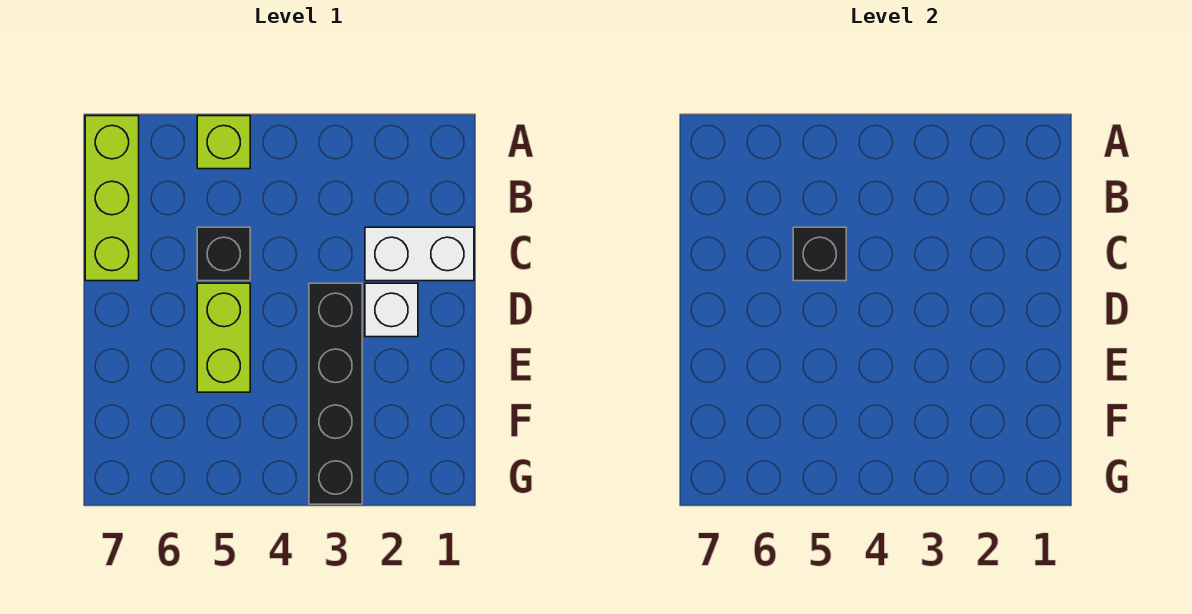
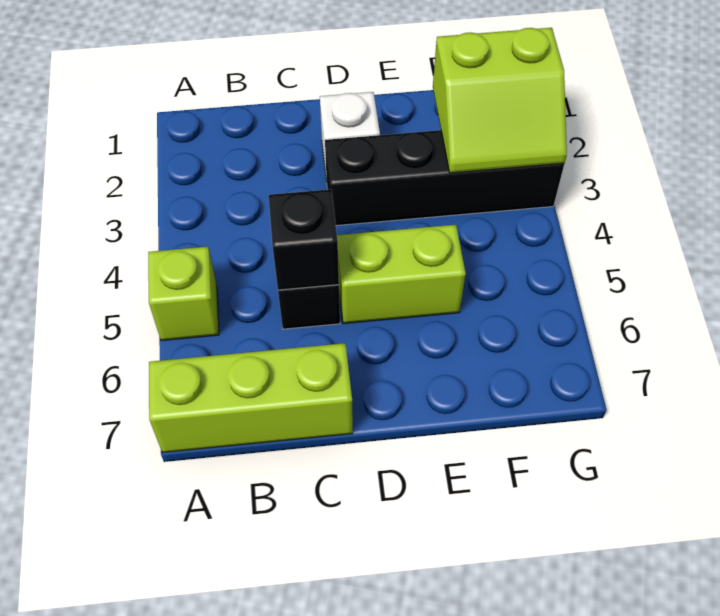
white brick C1:C2 level 1 -> none
none -> lime slope F2:G3 level 2 top 2

